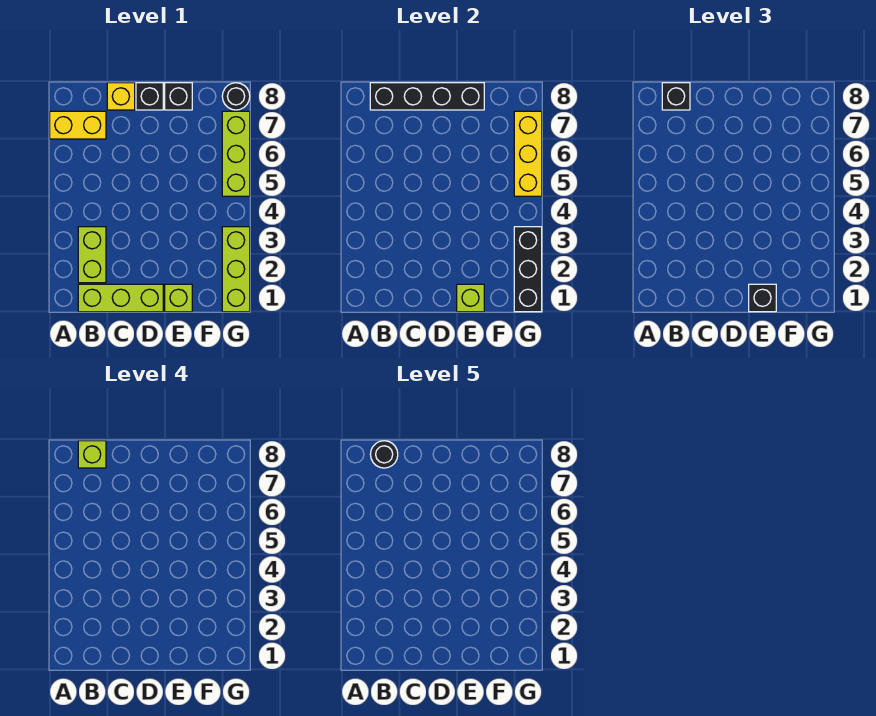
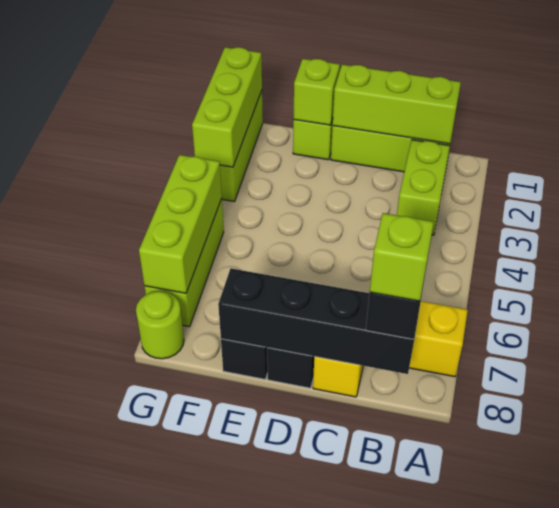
none -> lime brick B1:D1 level 2
black round brick B8 level 5 -> none
black brick E1 level 3 -> none
black brick G1:G3 level 2 -> lime brick G1:G3 level 2
yellow brick G5:G7 level 2 -> lime brick G5:G7 level 2
black round brick G8 level 1 -> lime round brick G8 level 1

